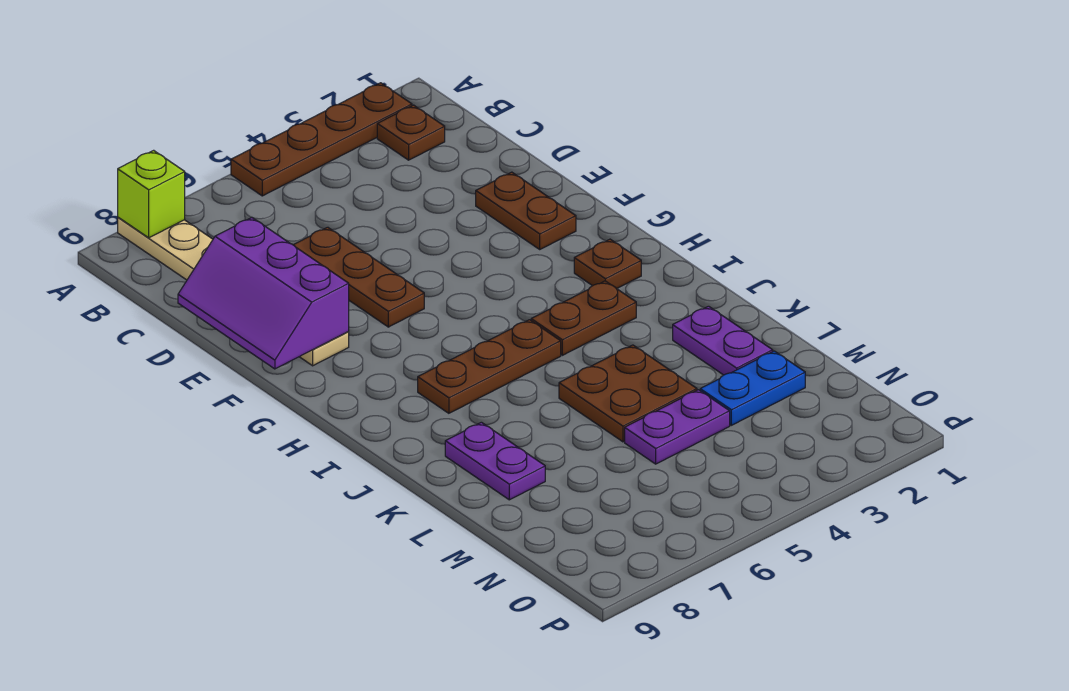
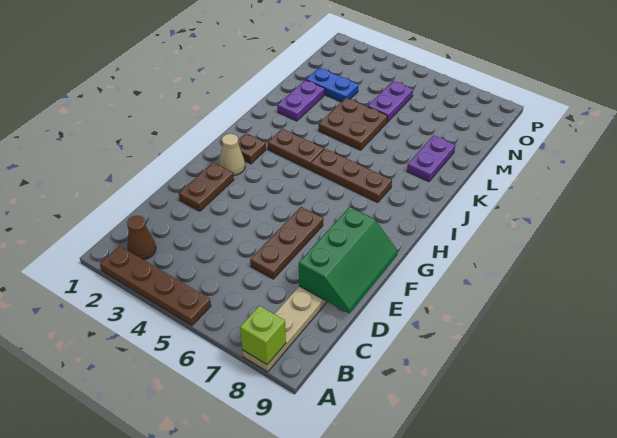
brown plate B2 level 1 -> brown cone B2 level 1
purple slope D8:F9 level 2 top 8 -> green slope D8:F9 level 2 top 8
none -> tan cone G2 level 1
purple plate M4:M5 level 1 -> purple plate M5:N5 level 1

